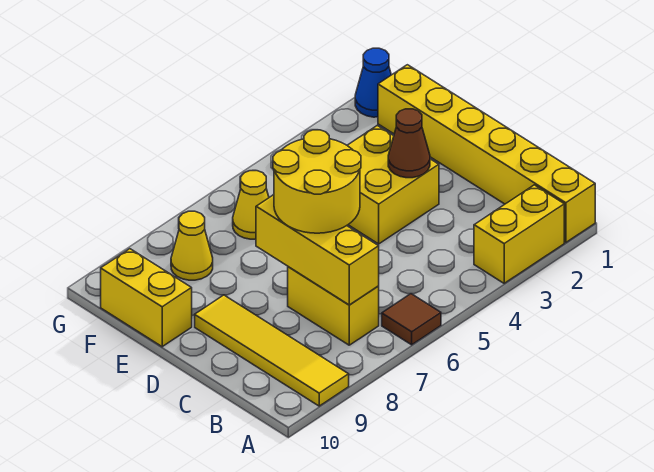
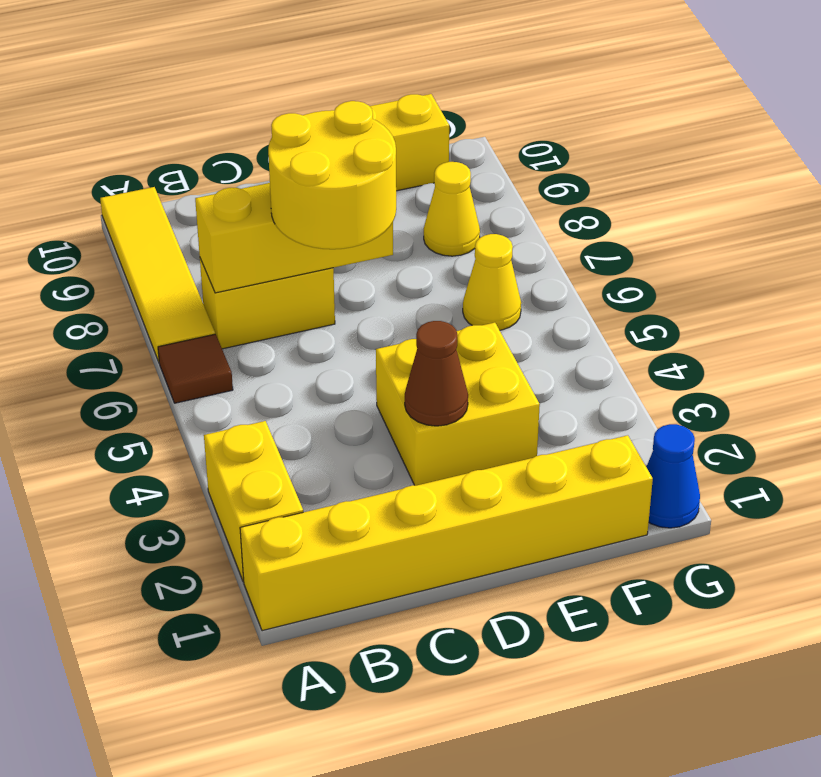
yellow tile A9:D9 level 1 -> yellow tile A7:A10 level 1

